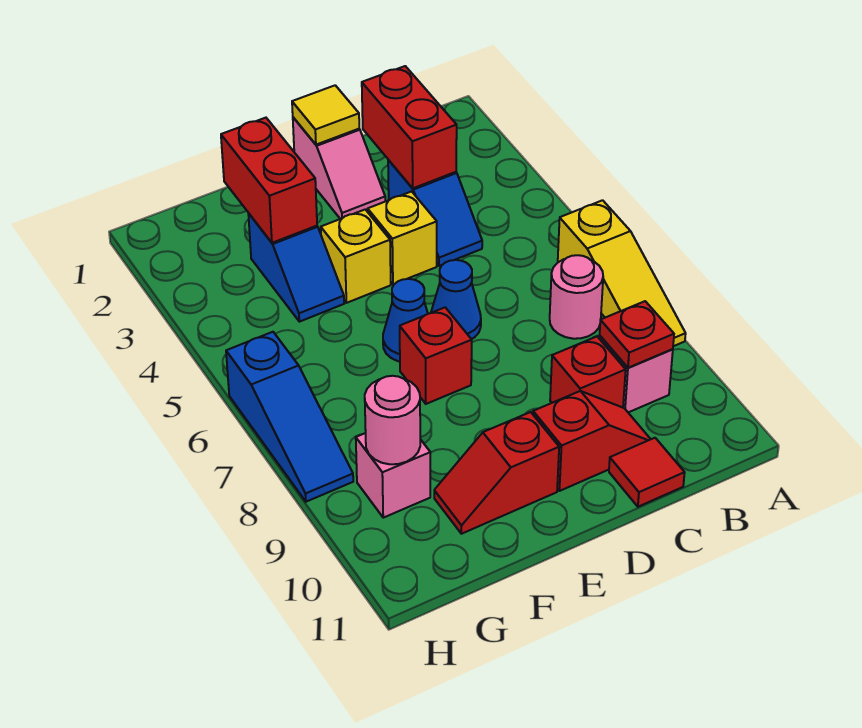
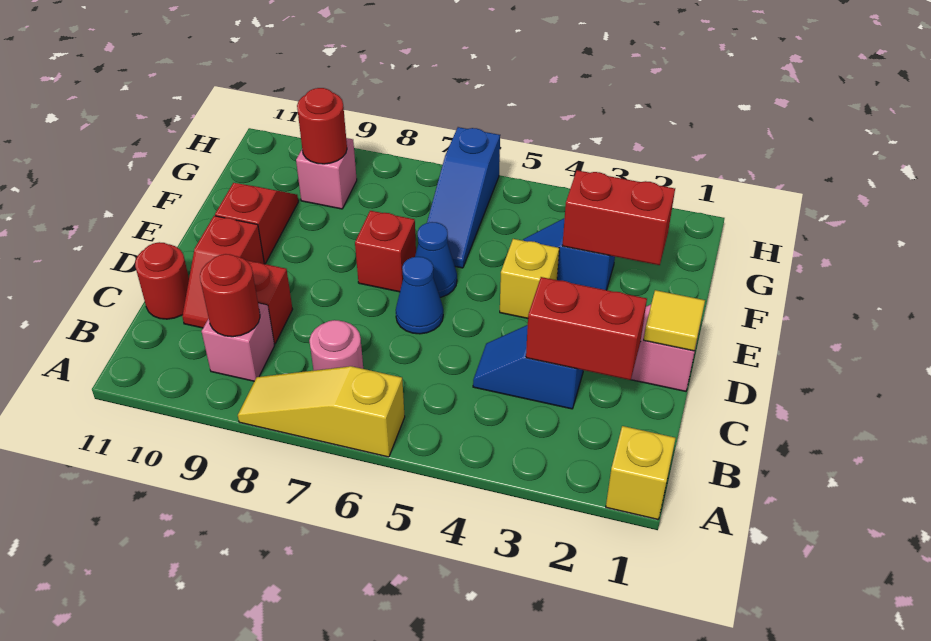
red plate B9 level 2 -> red round brick B9 level 2
red tile C11 level 1 -> red round brick C11 level 1
yellow brick D4 level 1 -> yellow brick A1 level 1
pink round brick G9 level 2 -> red round brick G9 level 2
blue slope H6:H8 level 1 top 6 -> blue slope F6:H6 level 1 top H

